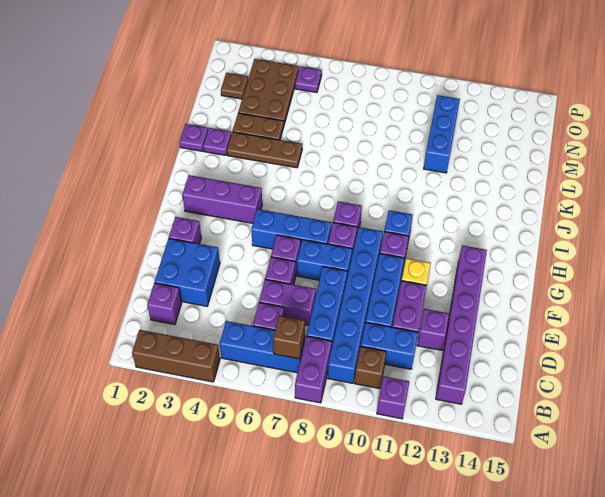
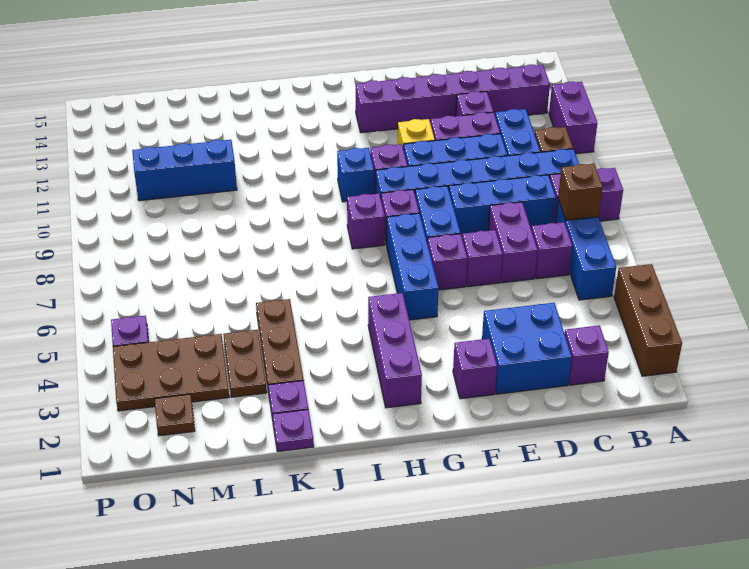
purple brick A11 level 1 -> purple brick A11:A12 level 1

